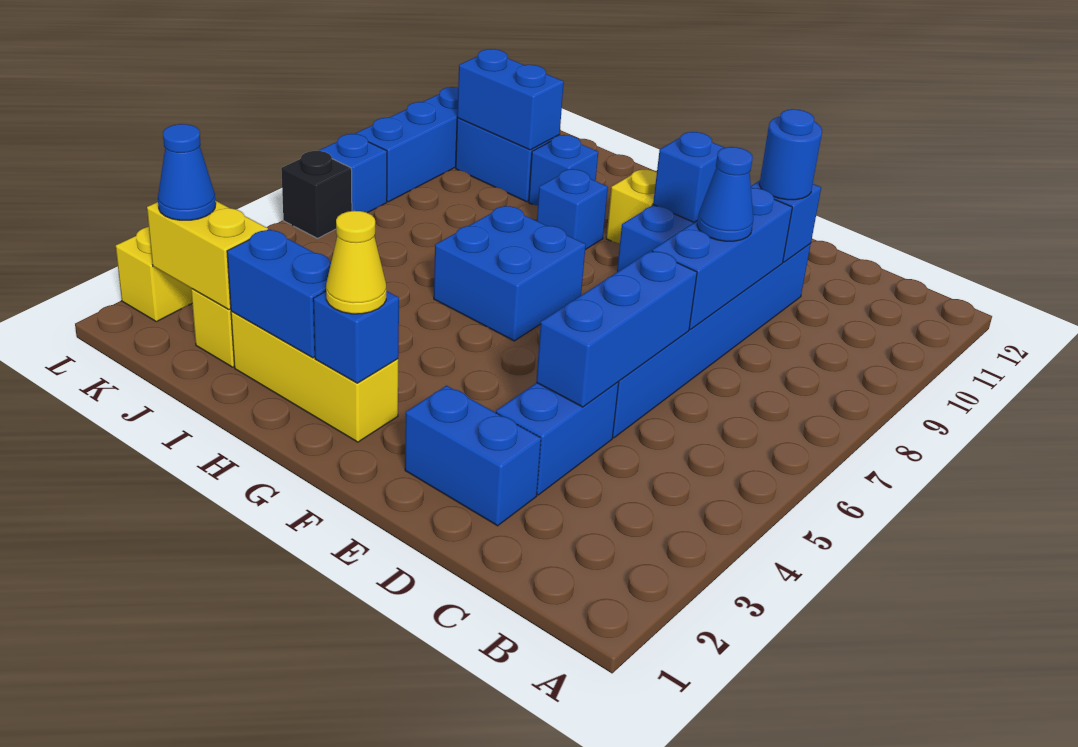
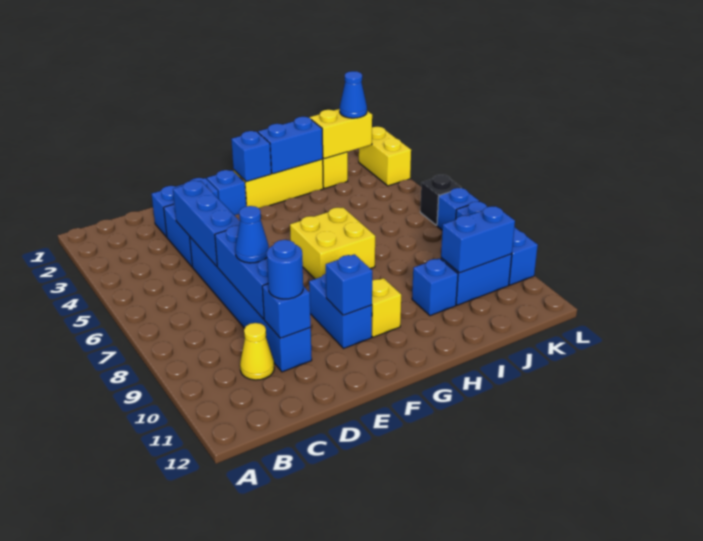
yellow cone G2 level 3 -> yellow cone C10 level 1
blue brick G6:H7 level 1 -> yellow brick G6:H7 level 1
blue brick H9 level 1 -> blue brick F2 level 1

